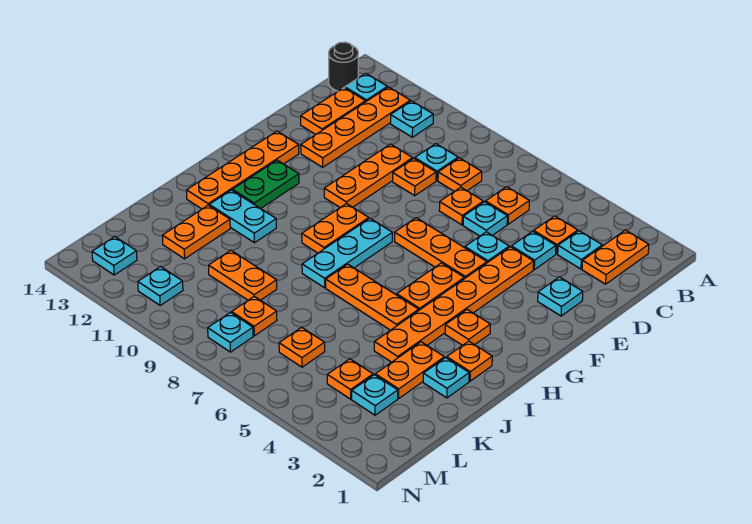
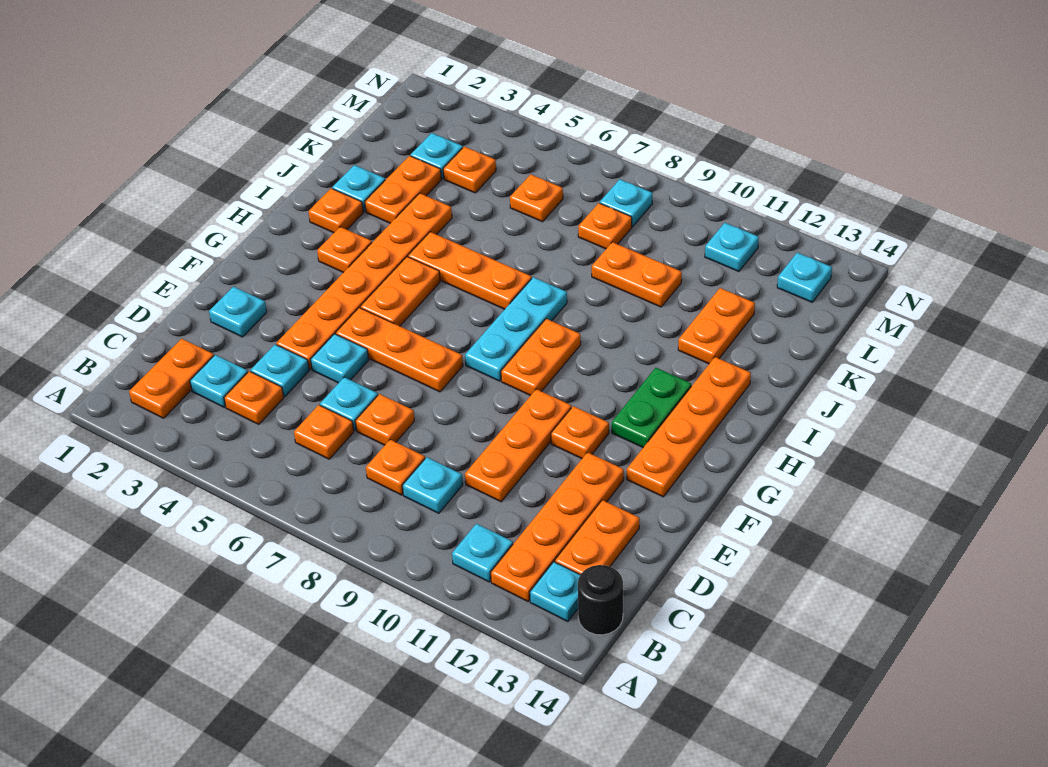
orange plate D9 level 1 -> orange plate F11 level 1
cyan plate I11:I12 level 1 -> none

